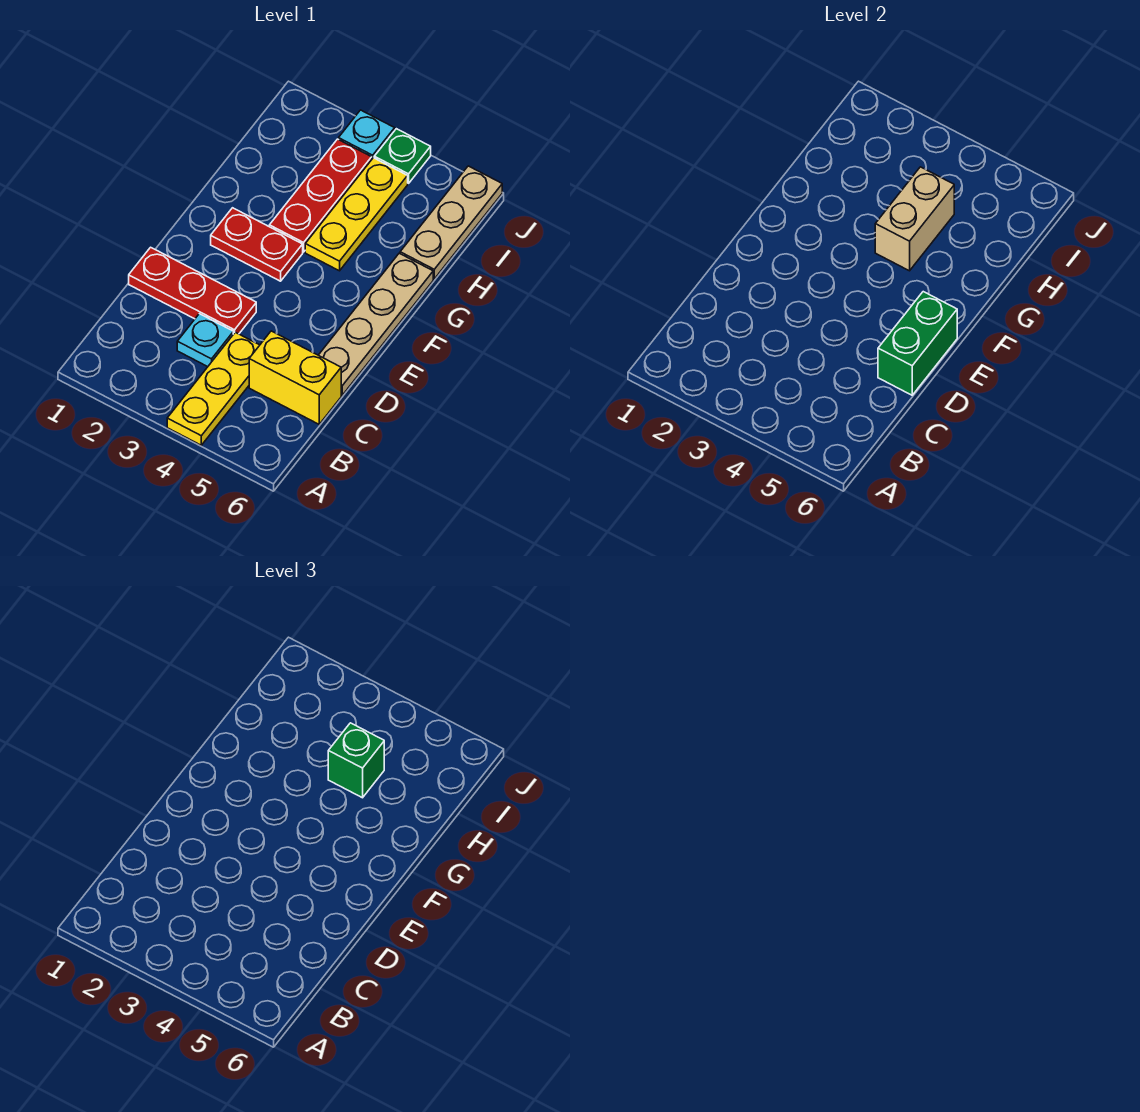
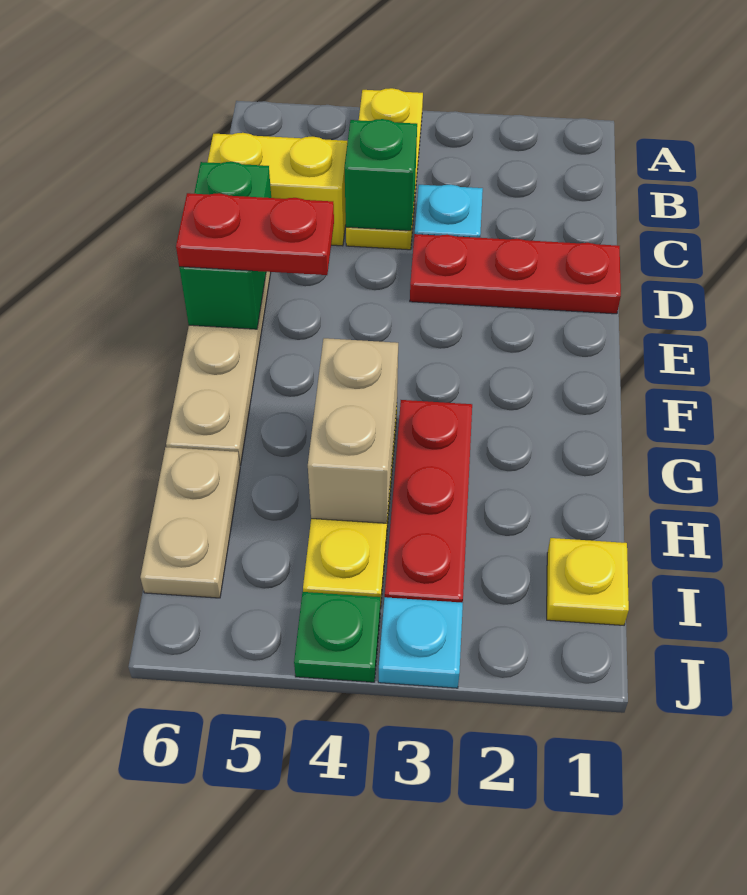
red plate F2:F3 level 1 -> red plate E5:E6 level 3
green brick H4 level 3 -> green brick C4 level 2
tan plate H6:J6 level 1 -> tan plate H6:I6 level 1
none -> yellow plate I1 level 1

